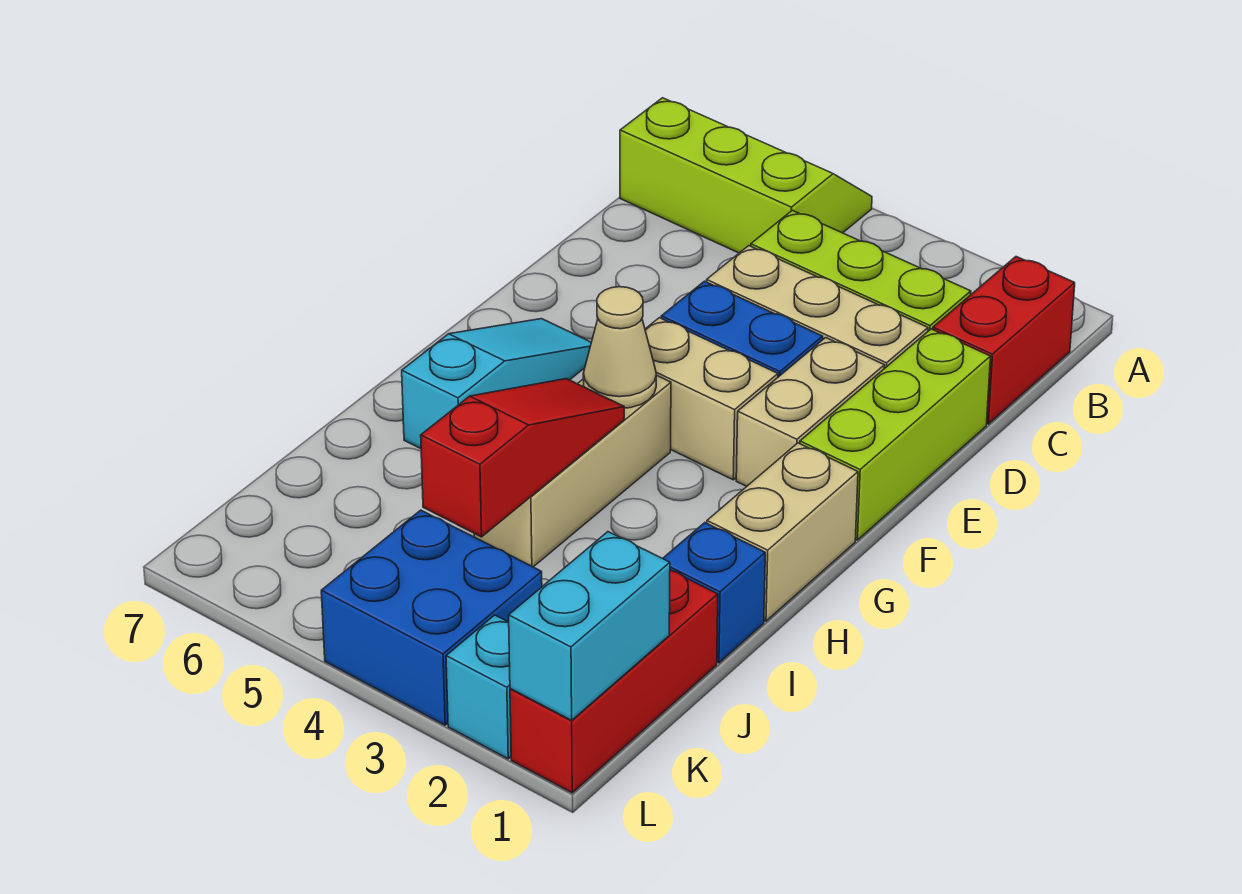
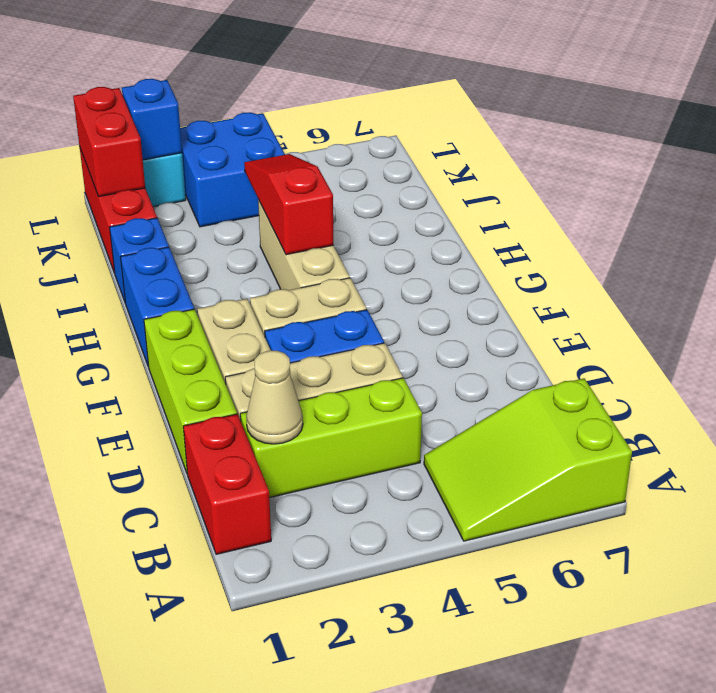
lime slope A5:B7 level 1 top B -> lime slope A5:B7 level 1 top 7
cyan slope F6:H6 level 1 top H -> none
tan brick G1:H1 level 1 -> blue brick G1:H1 level 1
tan cone G4 level 2 -> tan cone C2 level 2
red slope H4:J4 level 2 top J -> red slope H4:J4 level 2 top H
cyan brick K1:L1 level 2 -> red brick K1:L1 level 2
none -> blue brick L2 level 2

